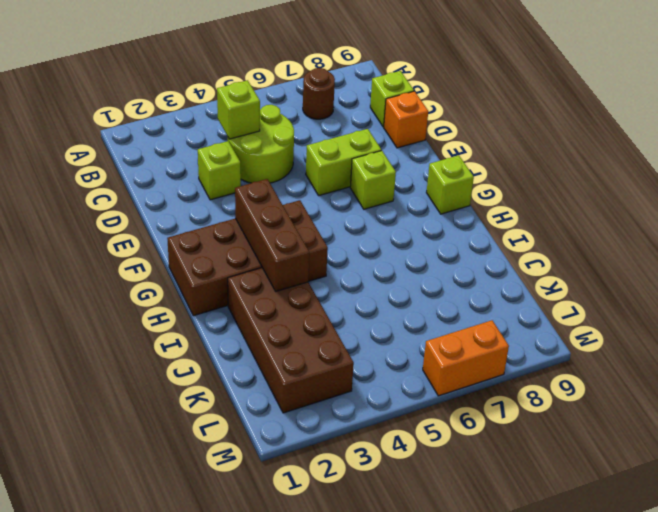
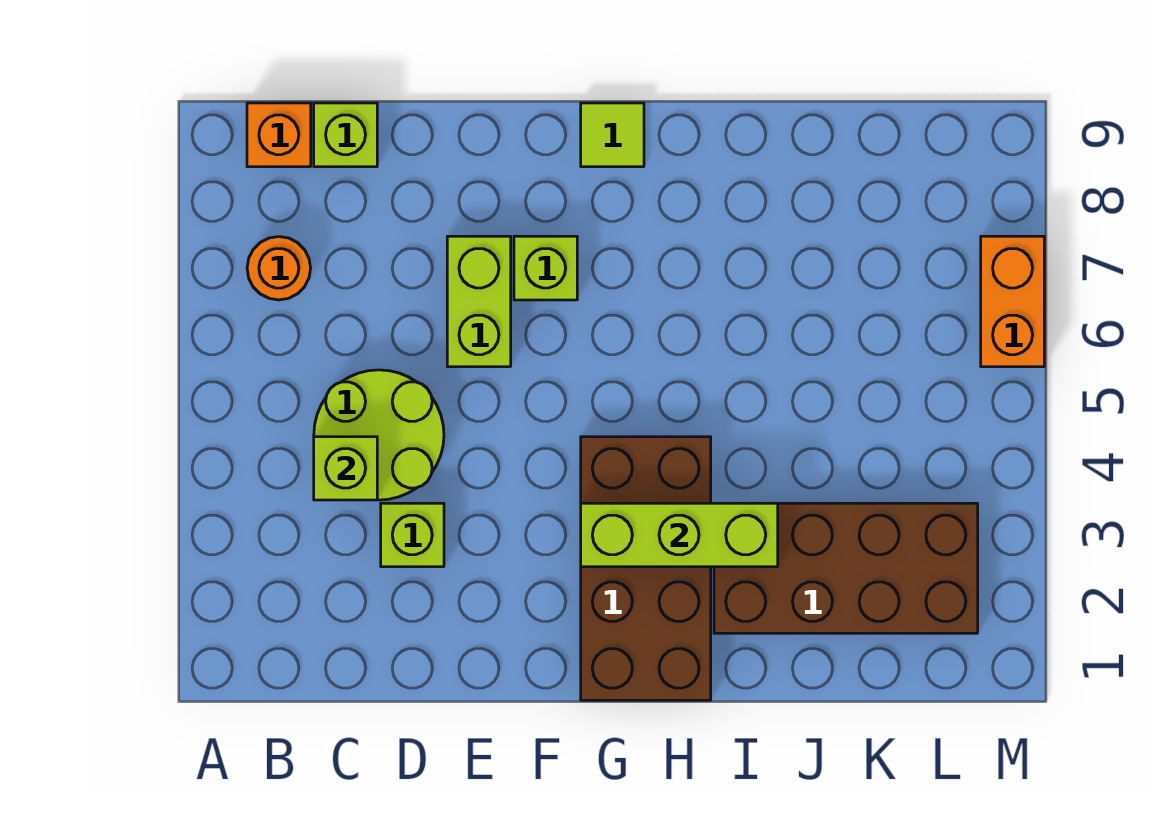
brown round brick B7 level 1 -> orange round brick B7 level 1
orange brick D9 level 1 -> orange brick B9 level 1
brown brick G3:I3 level 2 -> lime brick G3:I3 level 2
lime brick G9 level 1 -> lime tile G9 level 1

